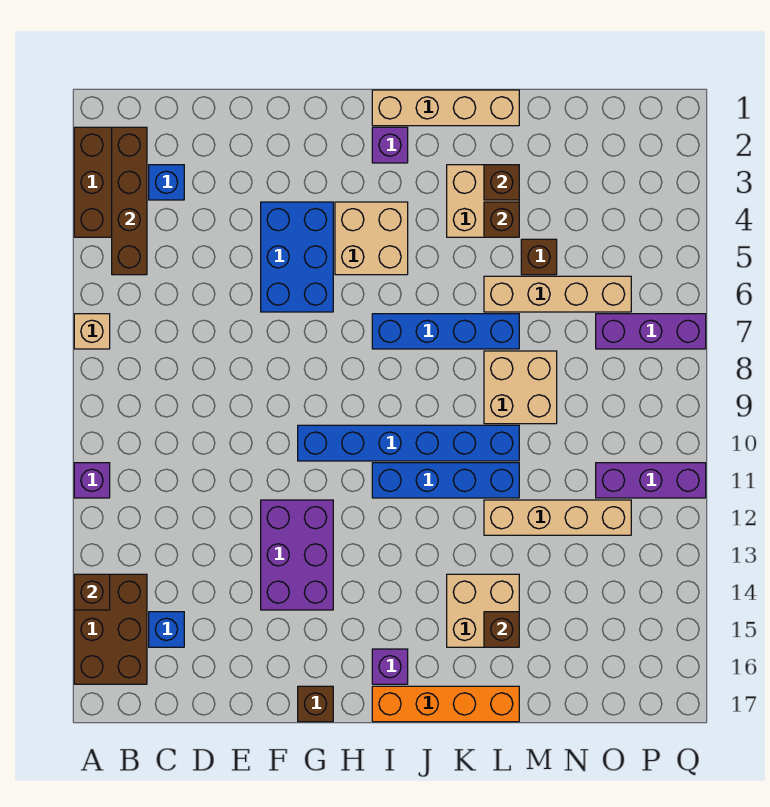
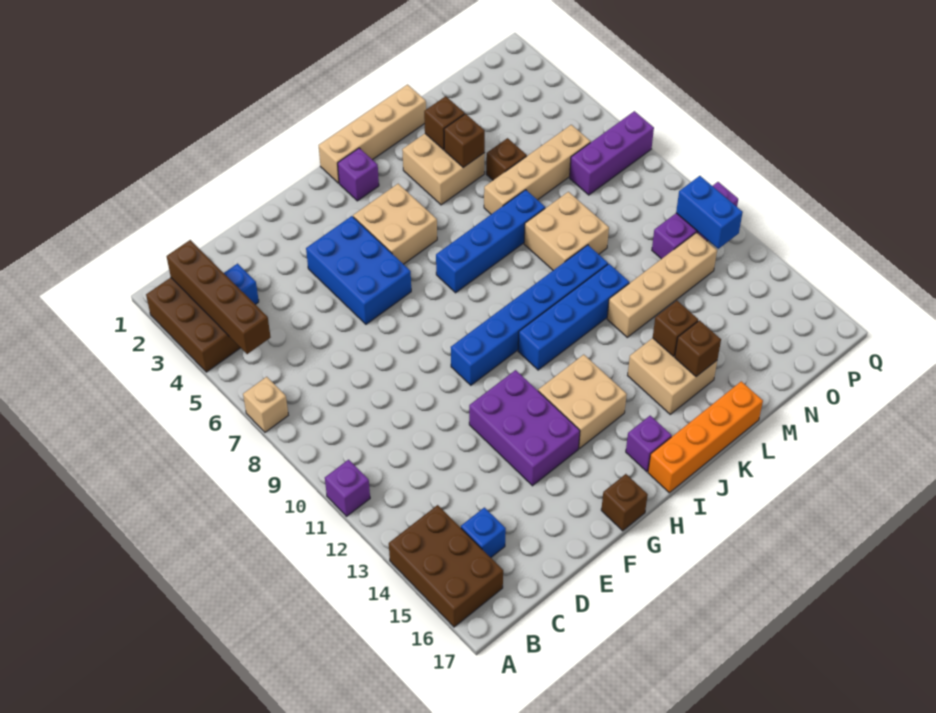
brown brick A14 level 2 -> brown brick L14 level 2
none -> tan brick H13:I14 level 1
none -> blue brick P11:P12 level 2

